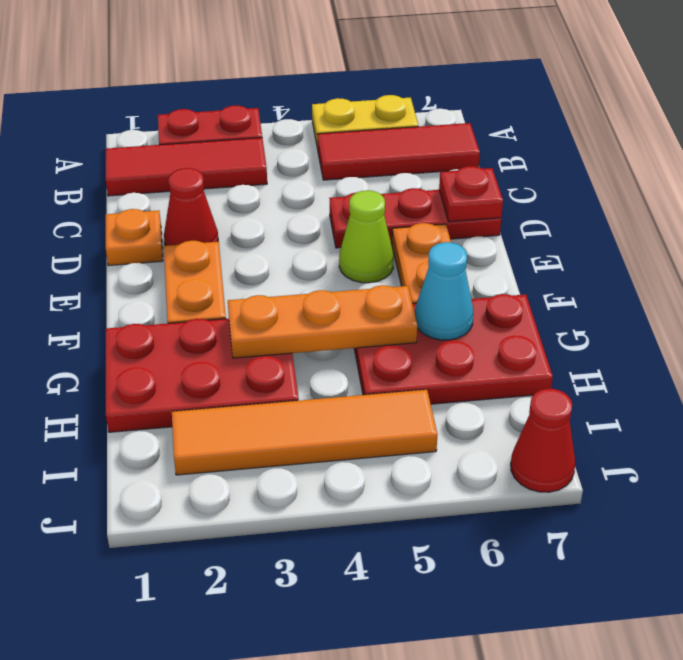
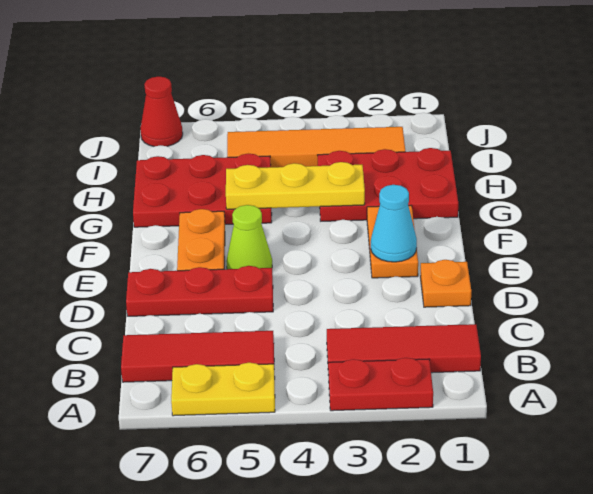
red cone D2 level 1 -> none
red plate D7 level 2 -> none
orange plate G3:G5 level 2 -> yellow plate G3:G5 level 2
cyan cone G6 level 2 -> cyan cone E2 level 2

